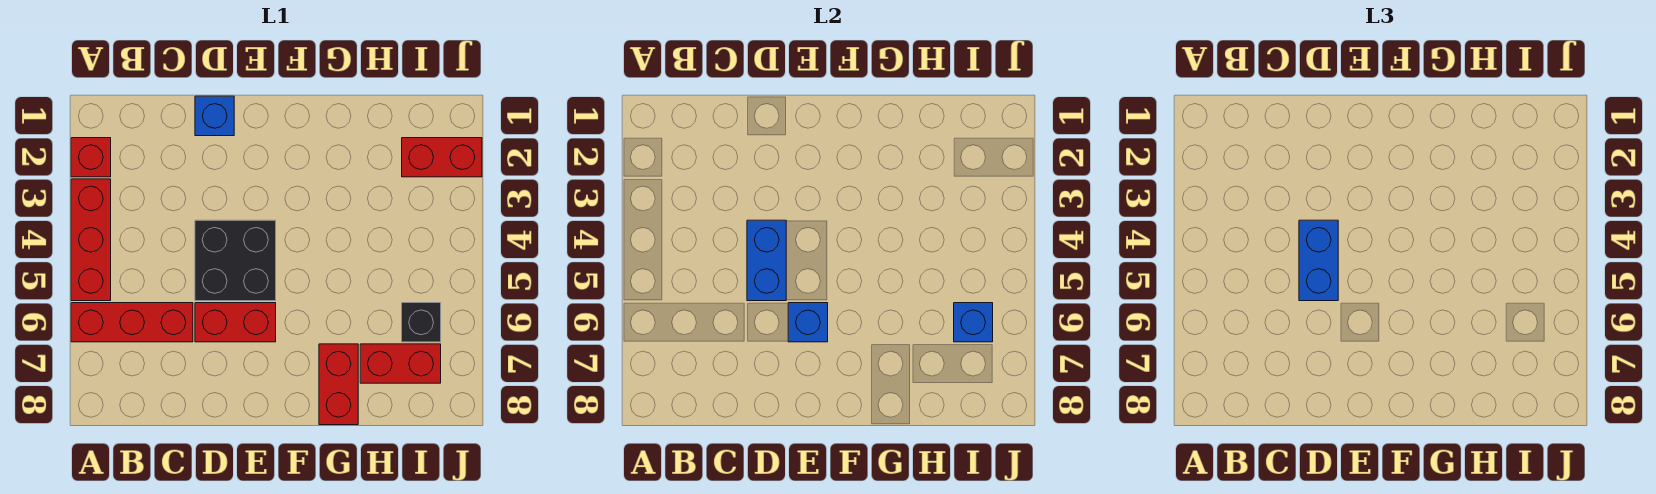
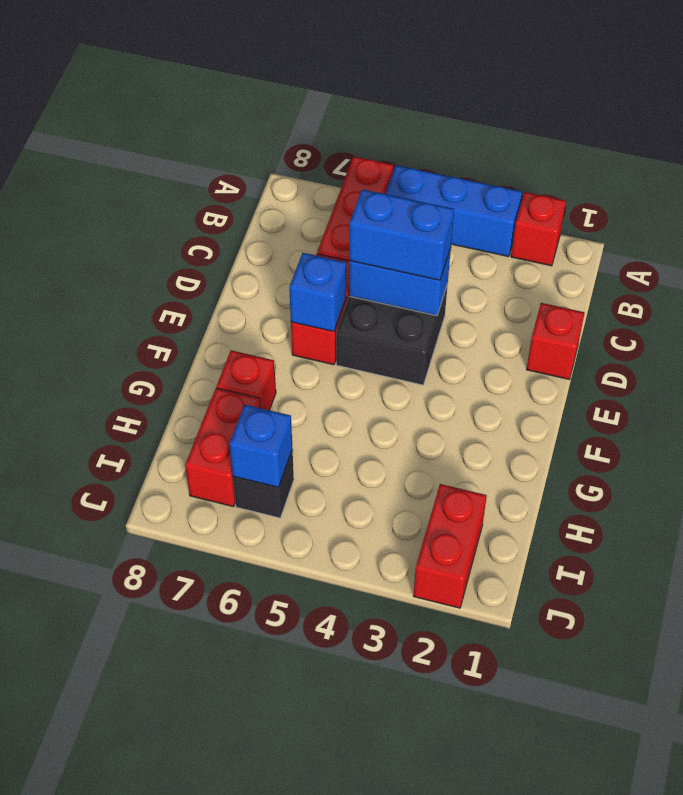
red brick A3:A5 level 1 -> blue brick A3:A5 level 1
blue brick D1 level 1 -> red brick D1 level 1
red brick G7:G8 level 1 -> red brick G7 level 1

